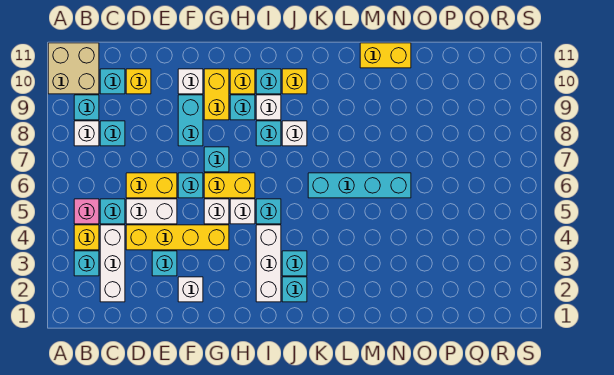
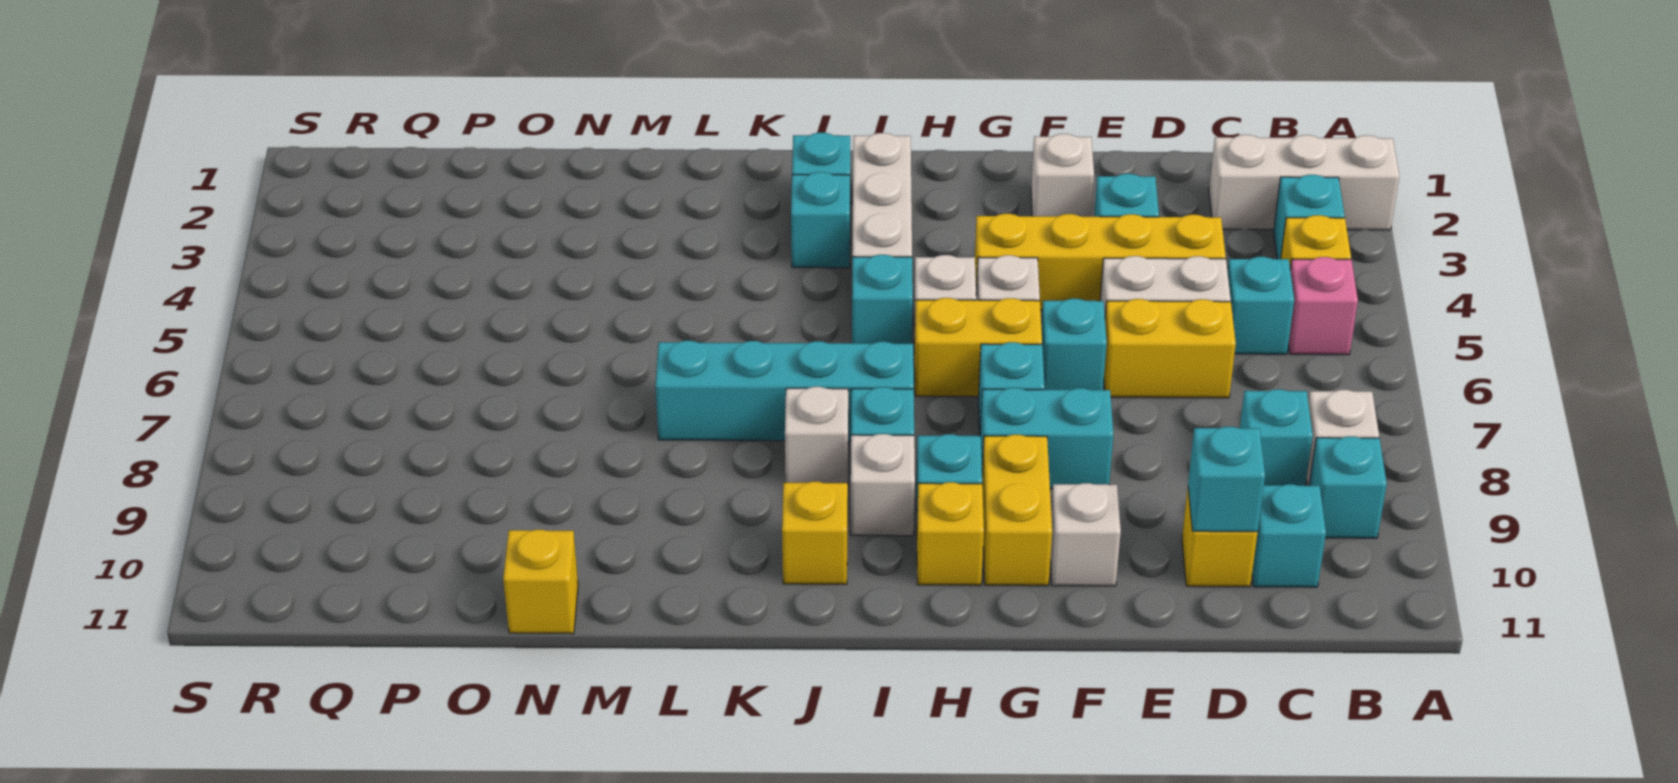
tan brick A10:B11 level 1 -> none
white brick C2:C4 level 1 -> white brick A2:C2 level 1
cyan brick F8:F9 level 1 -> cyan brick F8:G8 level 1
cyan brick I10 level 1 -> cyan brick D10 level 2
cyan brick K6:N6 level 1 -> cyan brick I7:L7 level 1
yellow brick M11:N11 level 1 -> yellow brick N11 level 1

